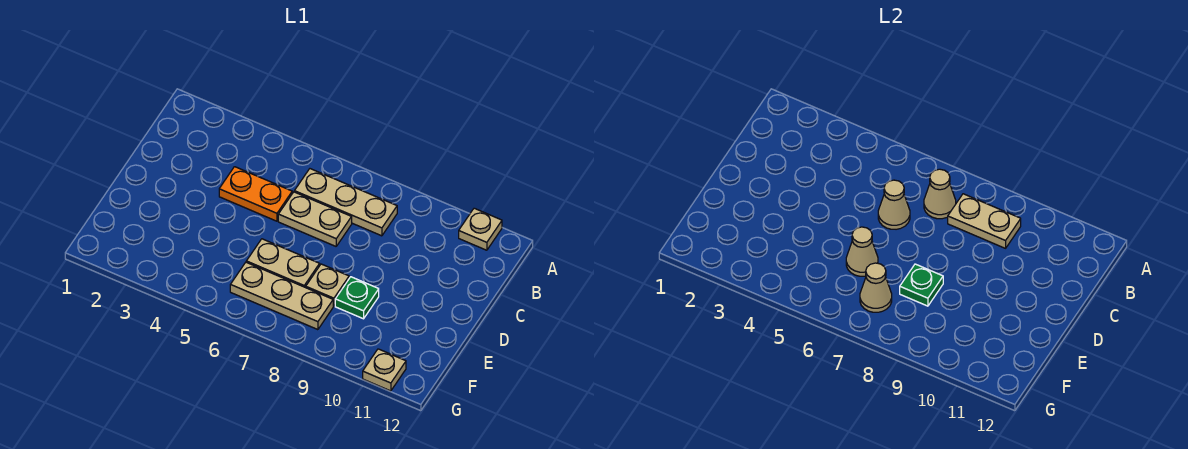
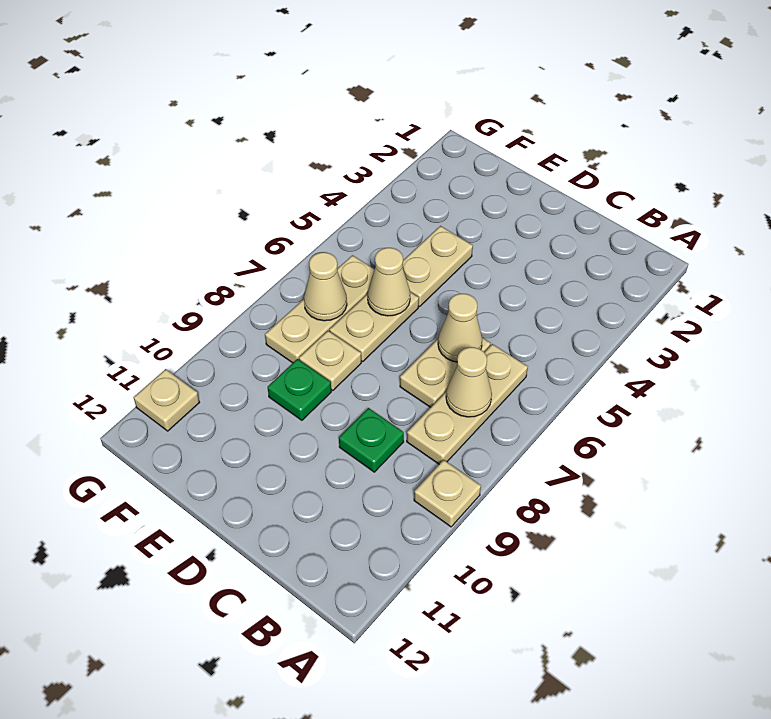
tan plate A11 level 1 -> tan plate A9 level 1
tan plate B8:B9 level 2 -> tan plate E4:E5 level 1
orange plate C4:C5 level 1 -> none
green plate E8 level 2 -> green plate C9 level 1

